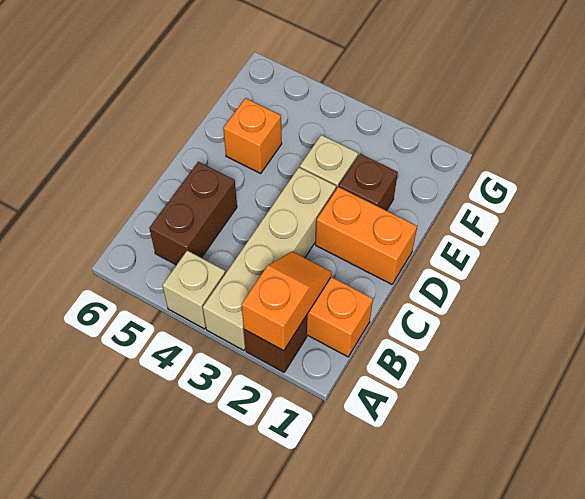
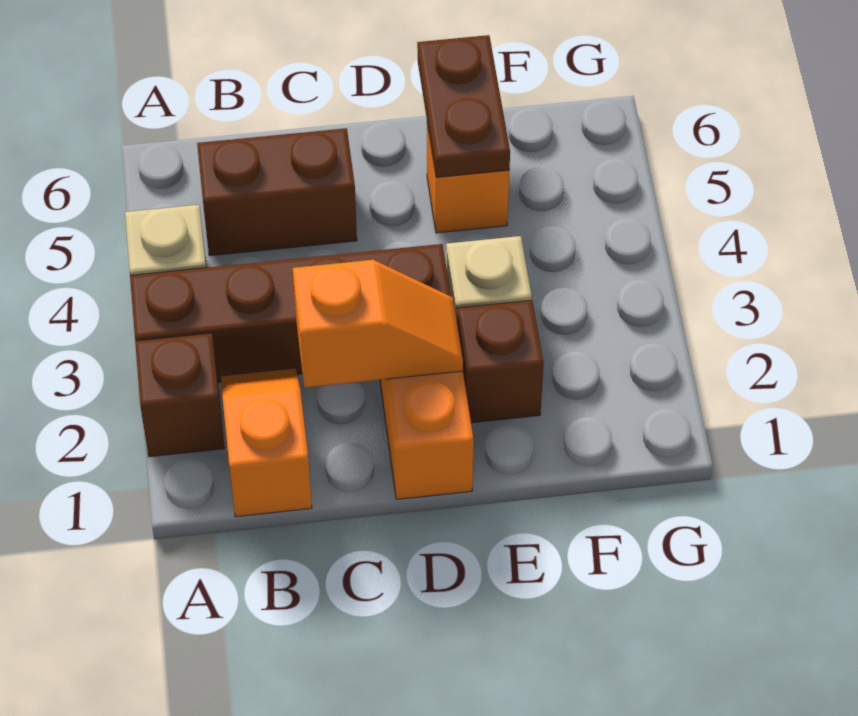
orange slope A2:B2 level 2 top A -> orange slope C2:D2 level 2 top C
tan brick A3:D3 level 1 -> brown brick A3:D3 level 1
none -> brown plate E5:E6 level 2

